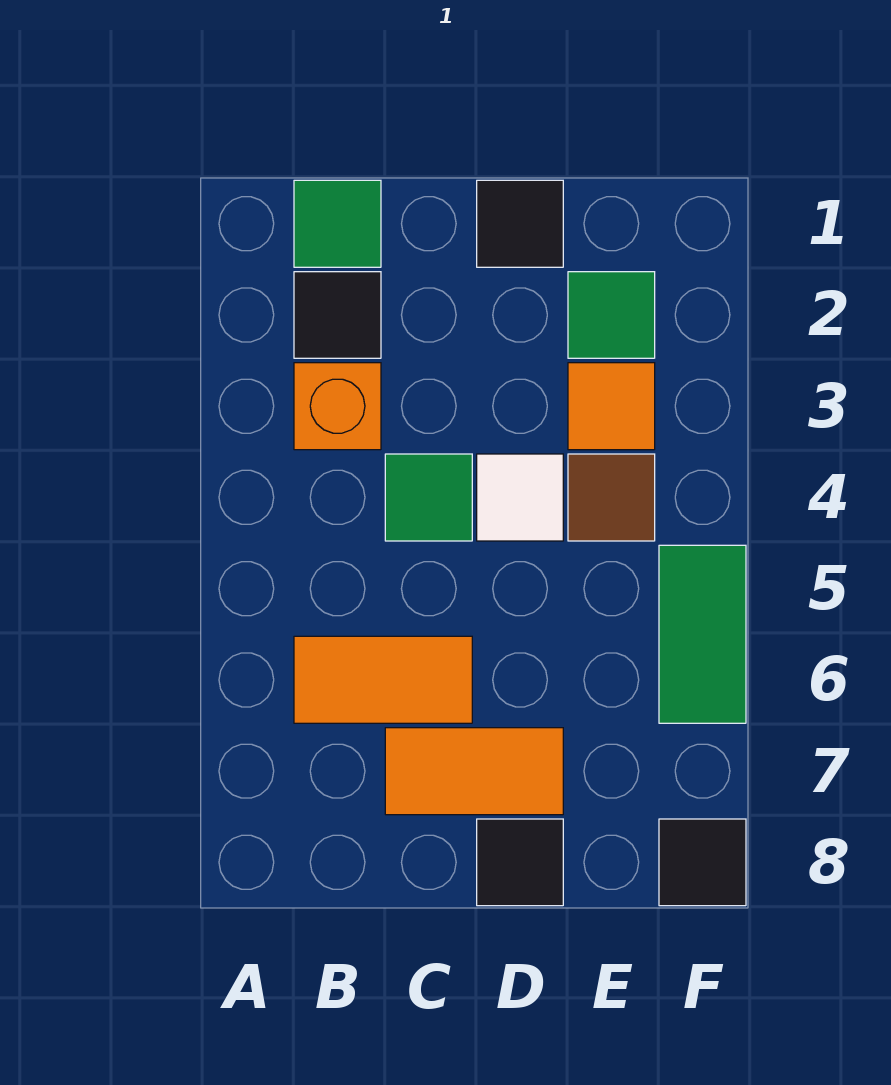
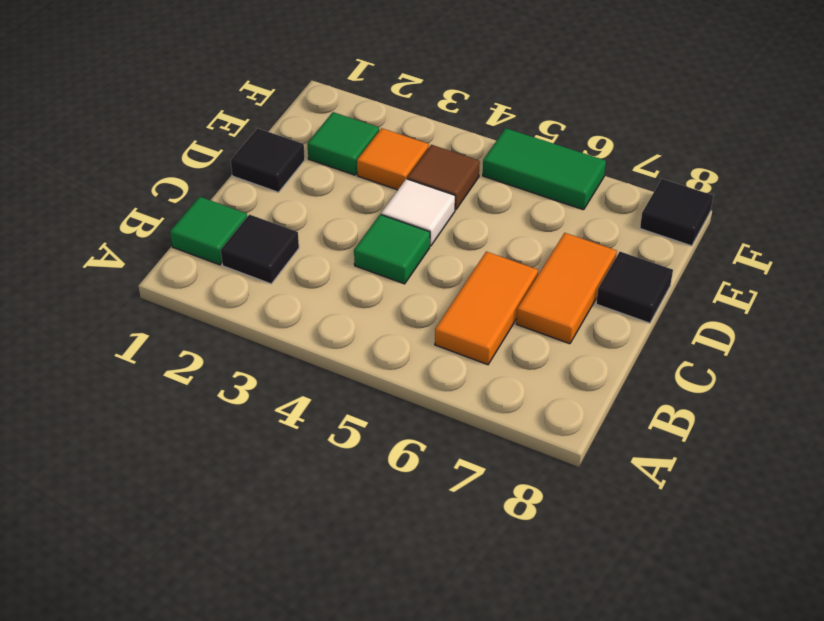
orange brick B3 level 1 -> none

